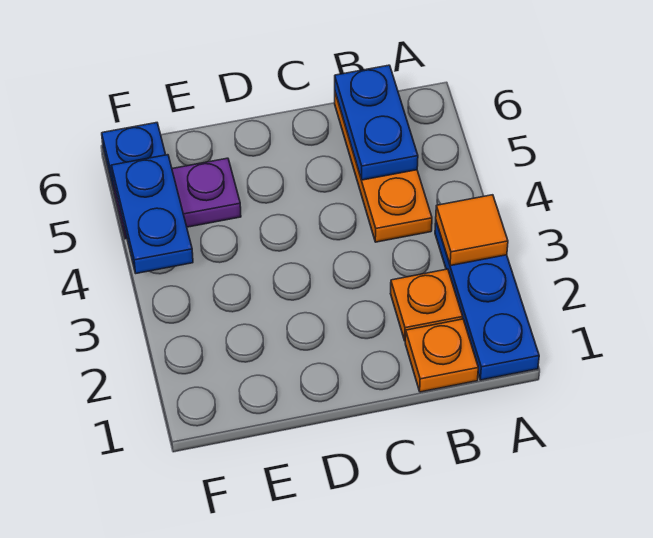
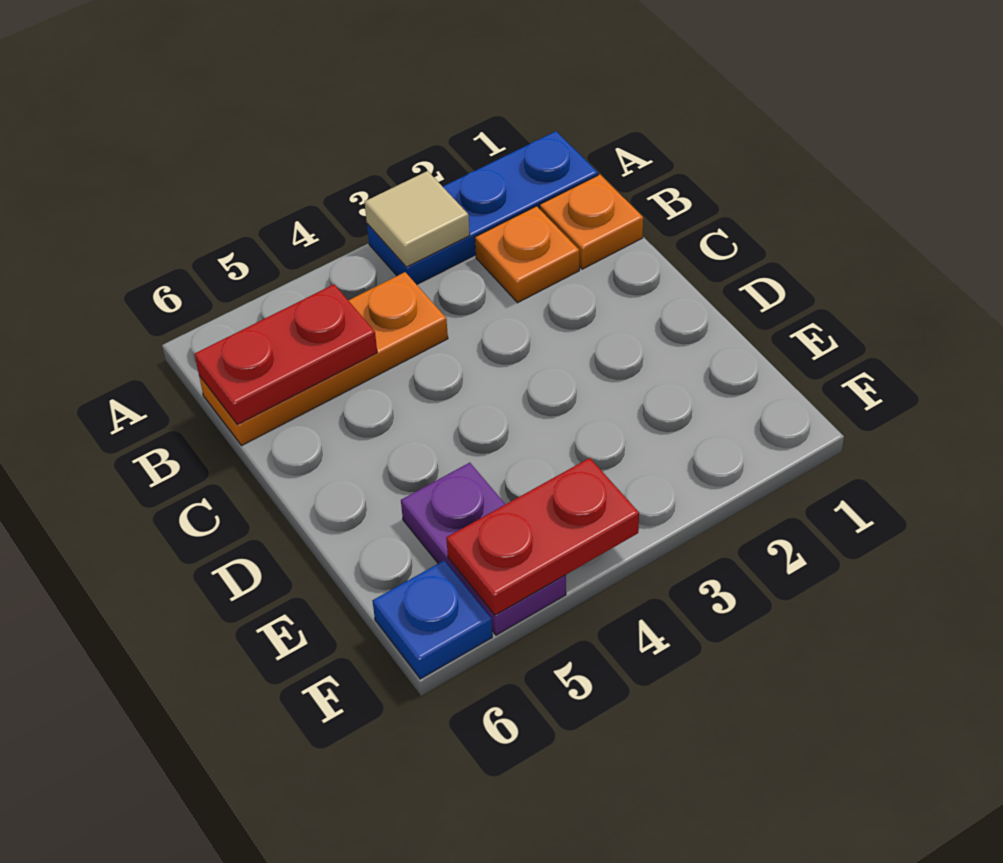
orange tile A3 level 2 -> tan tile A3 level 2
blue plate B5:B6 level 2 -> red plate B5:B6 level 2
blue plate F4:F5 level 2 -> red plate F4:F5 level 2

